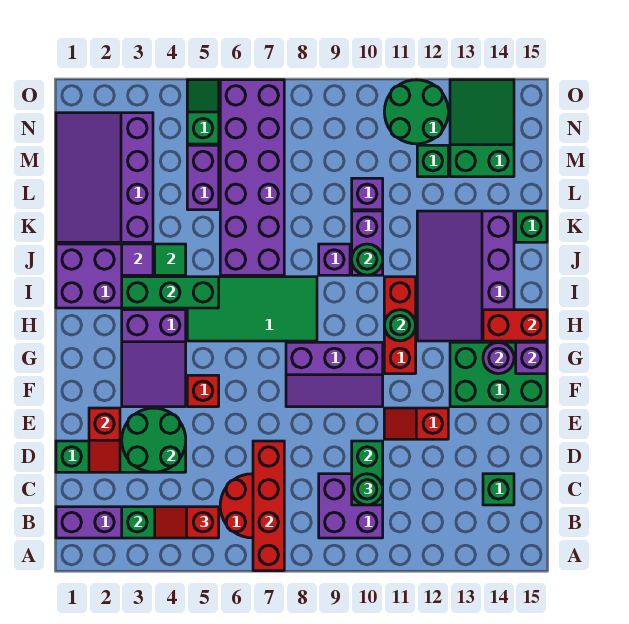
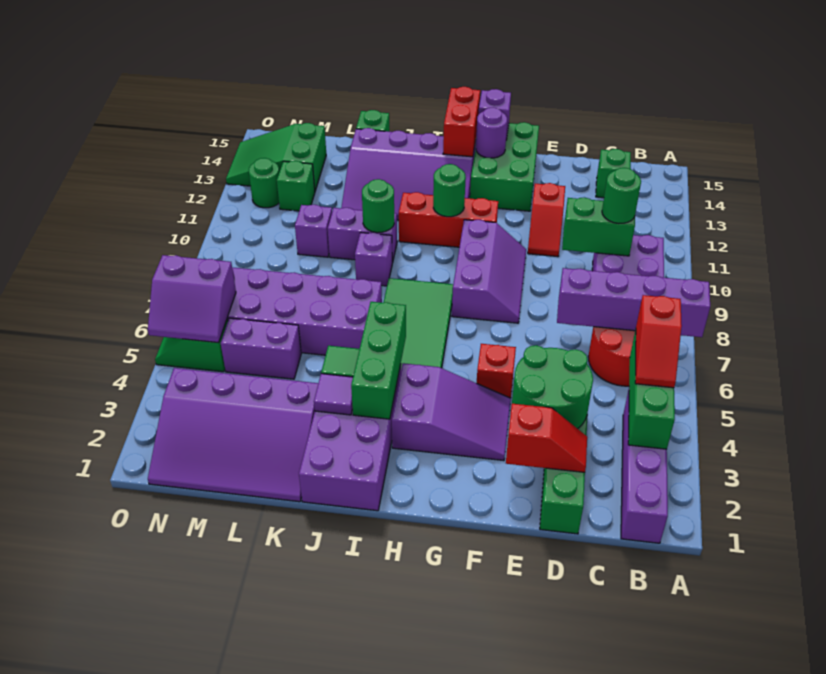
red brick A7:D7 level 2 -> purple brick A7:D7 level 2
none -> purple slope N5:O6 level 2 top 6
green round brick N11:O12 level 1 -> green round brick N12 level 1

